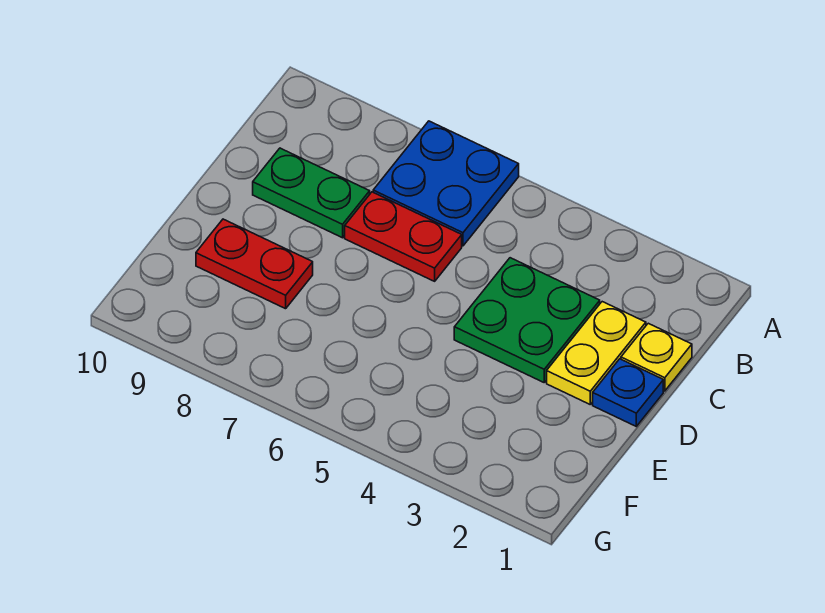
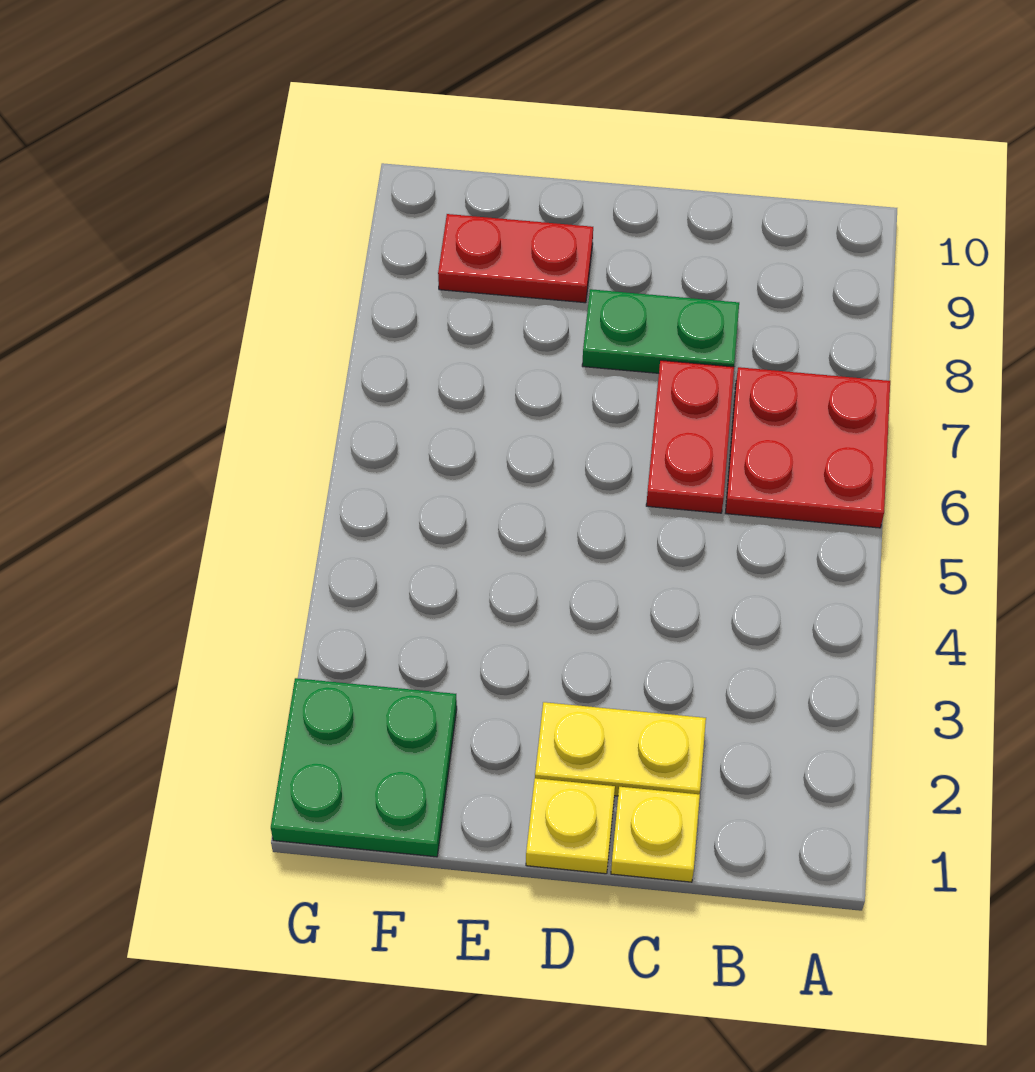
blue plate A6:B7 level 1 -> red plate A6:B7 level 1
green plate C3:D4 level 1 -> green plate F1:G2 level 1
green plate C8:C9 level 1 -> green plate C8:D8 level 1
blue plate D1 level 1 -> yellow plate D1 level 1
red plate E8:E9 level 1 -> red plate E9:F9 level 1

